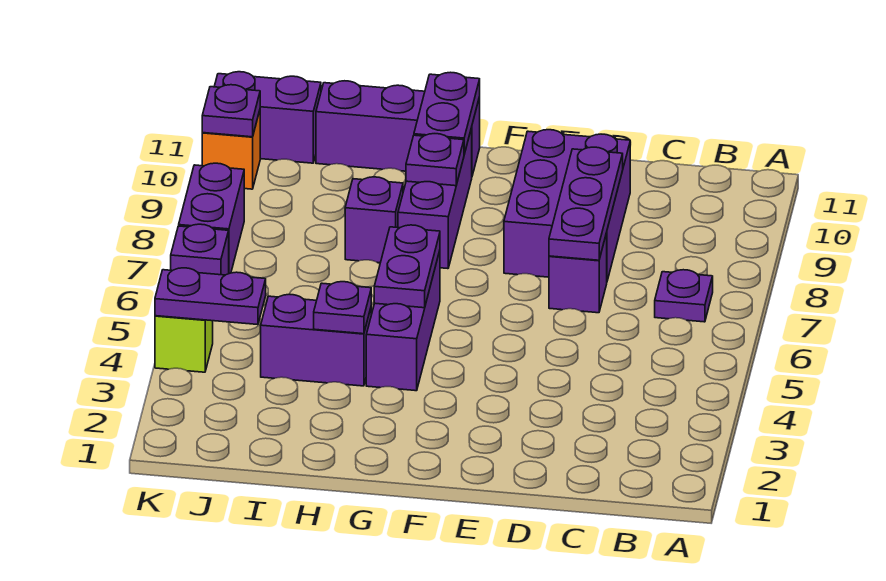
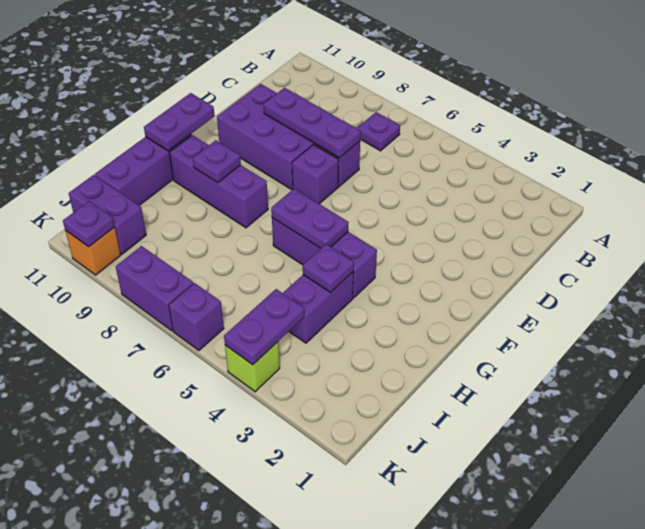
purple plate G10:G11 level 2 -> purple plate F11:G11 level 2
purple brick H8 level 1 -> purple brick E7 level 1
purple brick J11:K11 level 1 -> purple brick J10:J11 level 1

